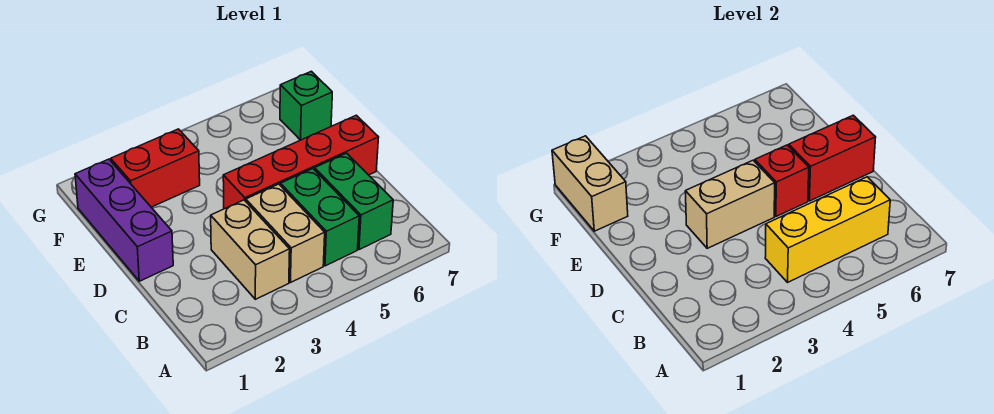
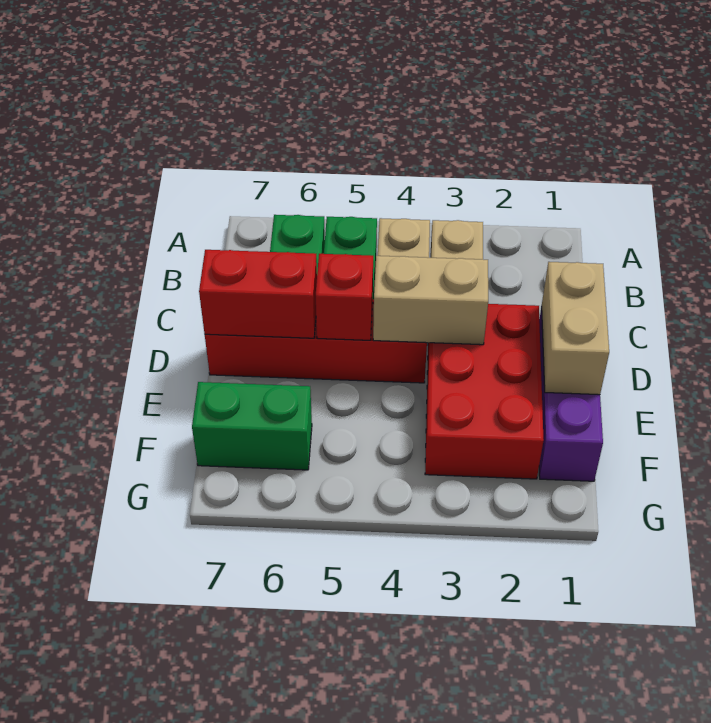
yellow brick B4:B6 level 2 -> none
tan brick F1:G1 level 2 -> tan brick D1:E1 level 2
red brick F2:F3 level 1 -> red brick D2:F3 level 1
green brick F7 level 1 -> green brick F6:F7 level 1

